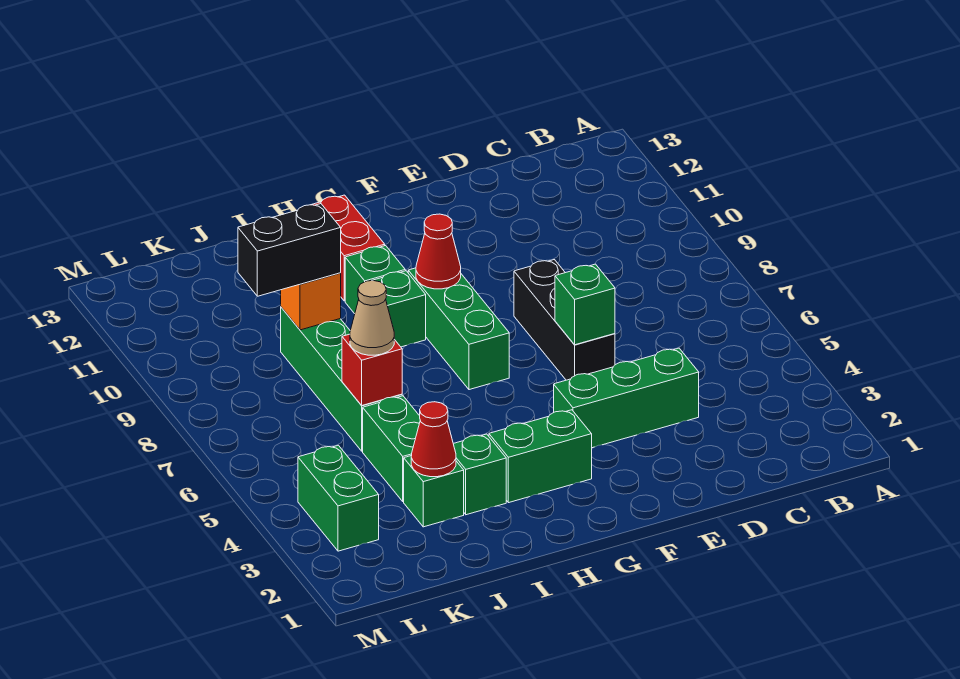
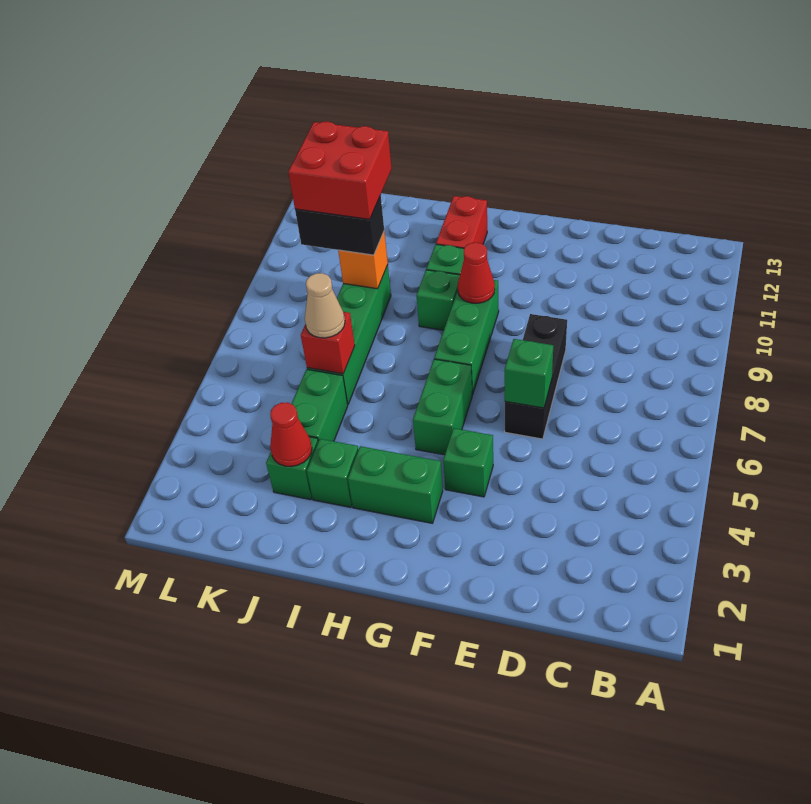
green brick D4:F4 level 1 -> green brick F4 level 1
none -> red brick J9:K10 level 4
green brick L3:L4 level 1 -> green brick G5:G6 level 1

